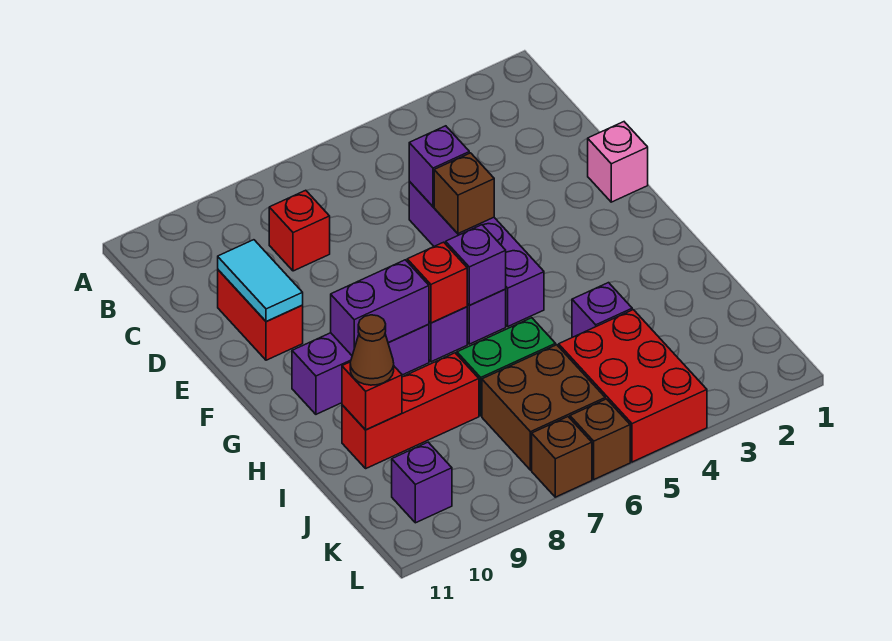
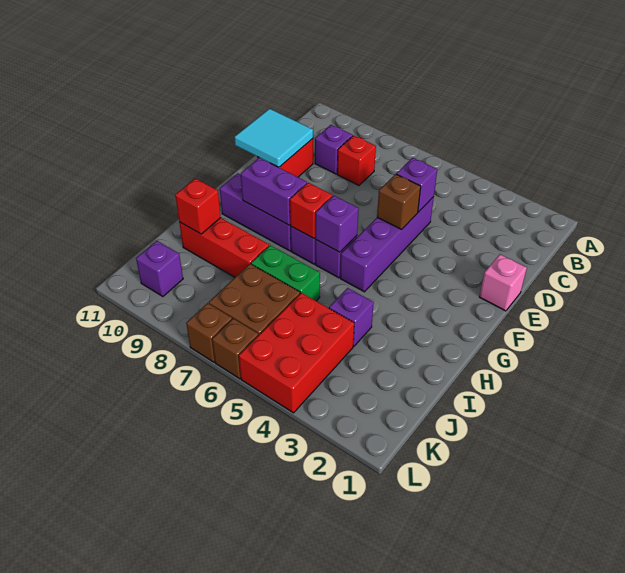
none -> purple brick C9 level 1
cyan tile D10:E10 level 2 -> cyan tile D10:E11 level 2
brown cone I10 level 3 -> none

